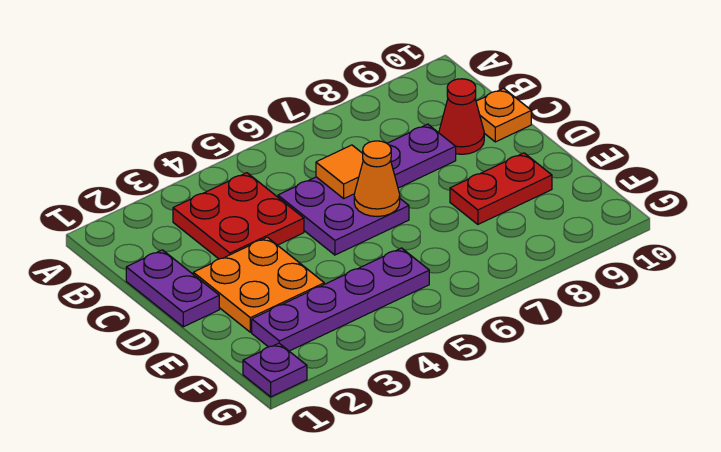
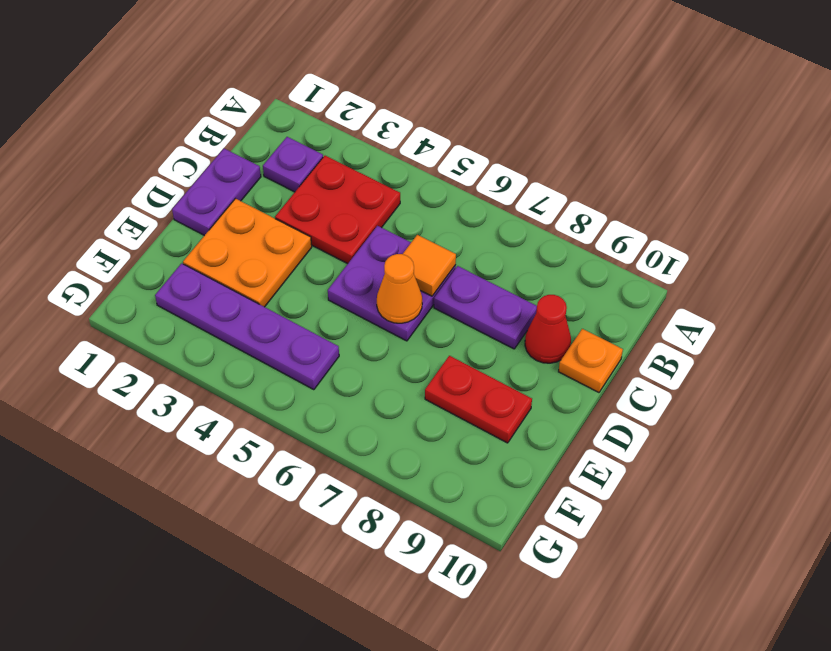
purple plate G1 level 1 -> purple plate B2 level 1

